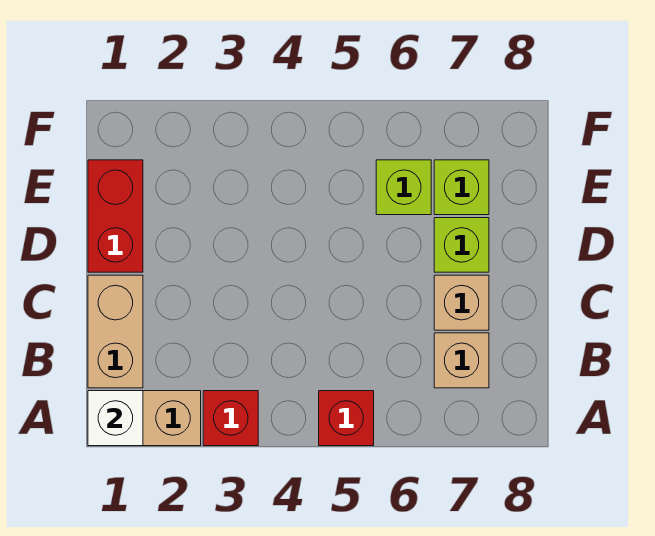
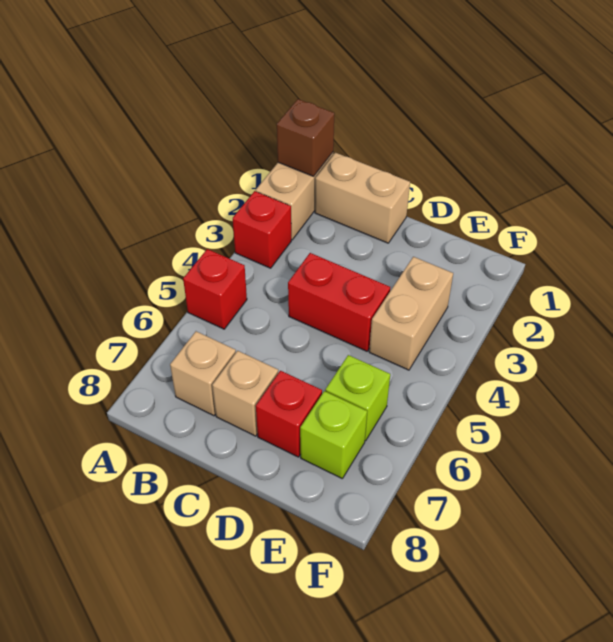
white brick A1 level 2 -> brown brick A1 level 2
red brick D1:E1 level 1 -> red brick C4:D4 level 1
lime brick D7 level 1 -> red brick D7 level 1
none -> tan brick E3:E4 level 1

